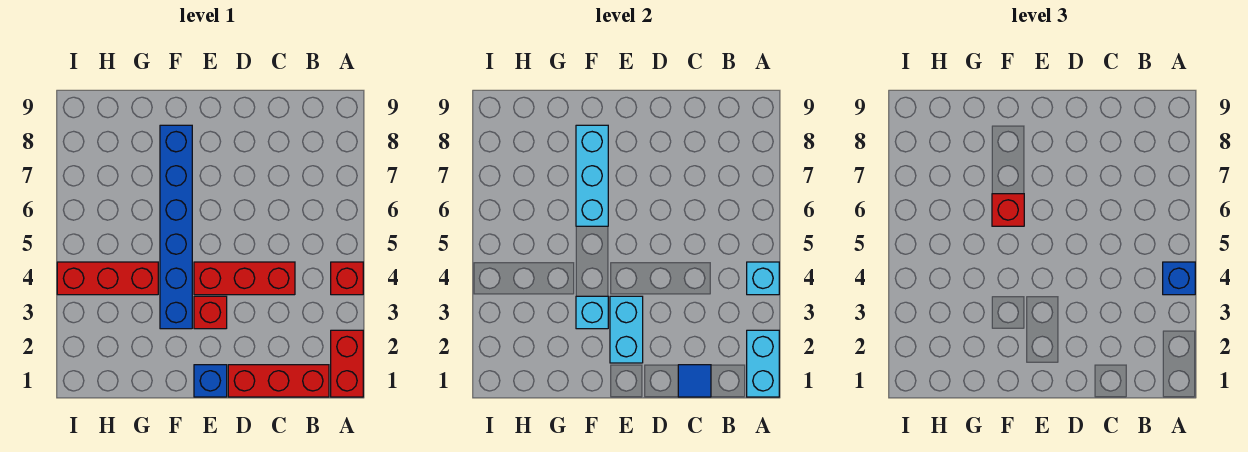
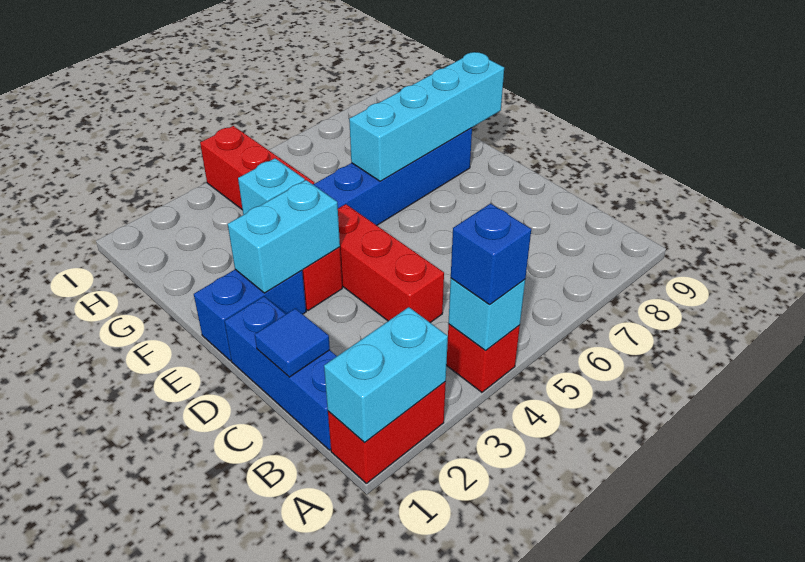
red brick B1:D1 level 1 -> blue brick B1:D1 level 1
blue brick E1 level 1 -> blue brick E1:E2 level 1
cyan brick F6:F8 level 2 -> cyan brick F6:F9 level 2
red brick F6 level 3 -> none

